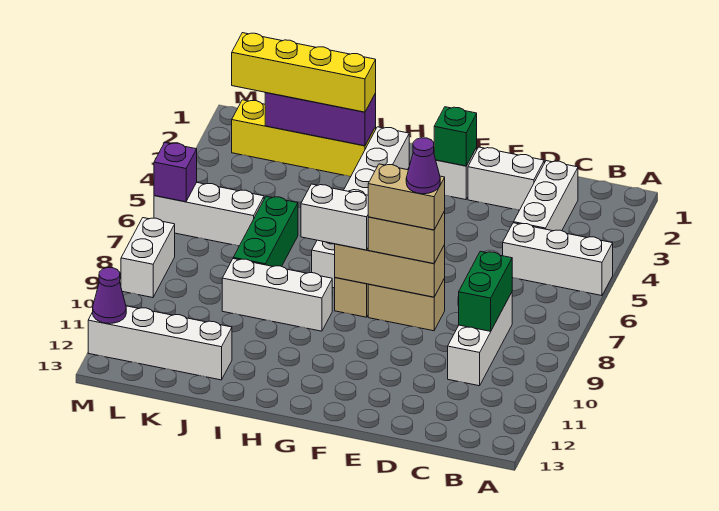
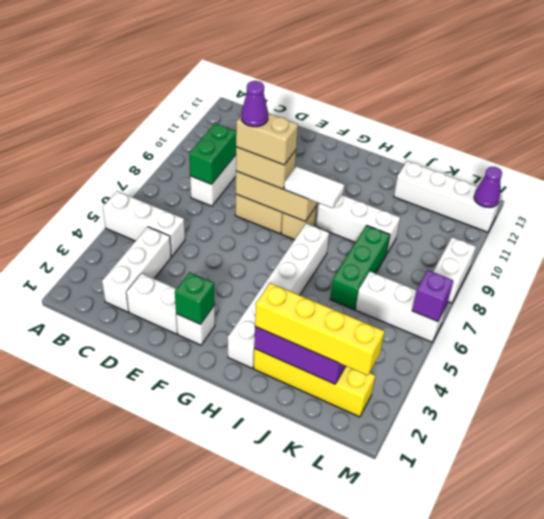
white brick G8:H8 level 3 -> white tile G8:H8 level 3

